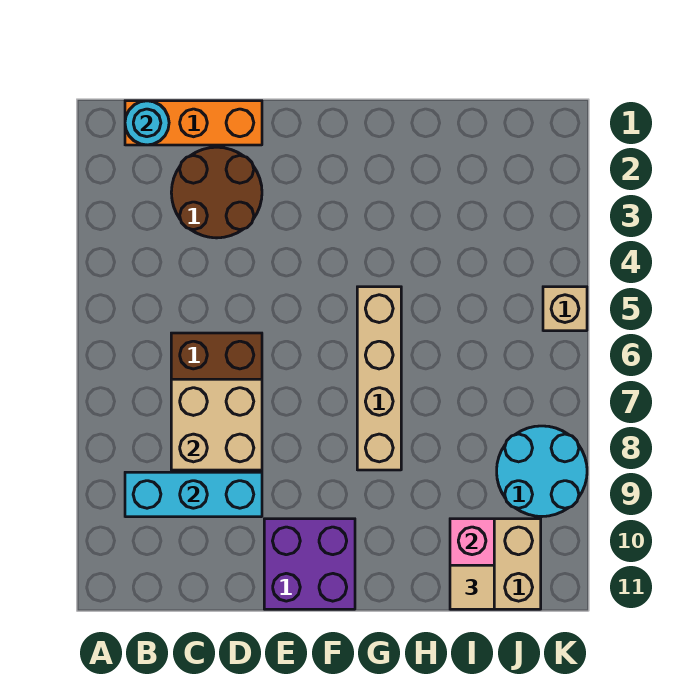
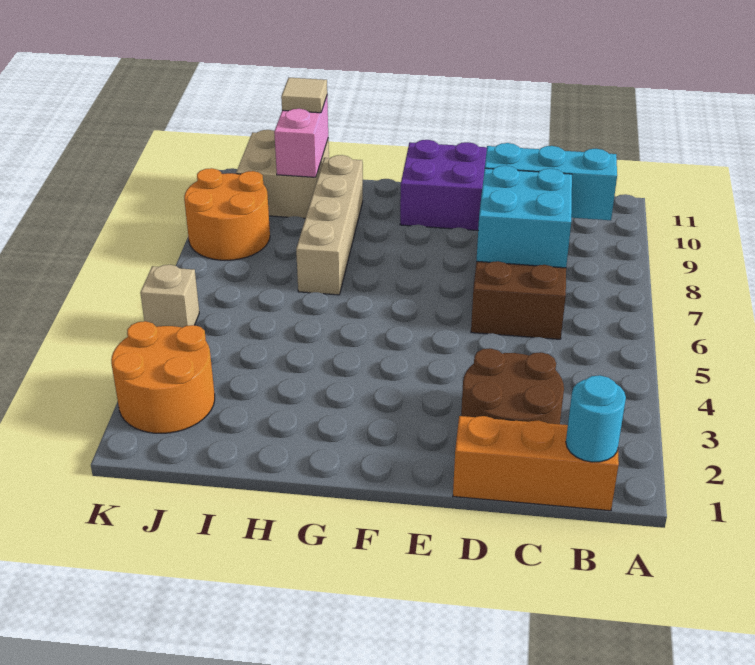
tan brick C7:D8 level 2 -> cyan brick C7:D8 level 2
tan brick G5:G8 level 1 -> tan brick H7:H10 level 1
none -> orange round brick J2:K3 level 1
cyan round brick J8:K9 level 1 -> orange round brick J8:K9 level 1

